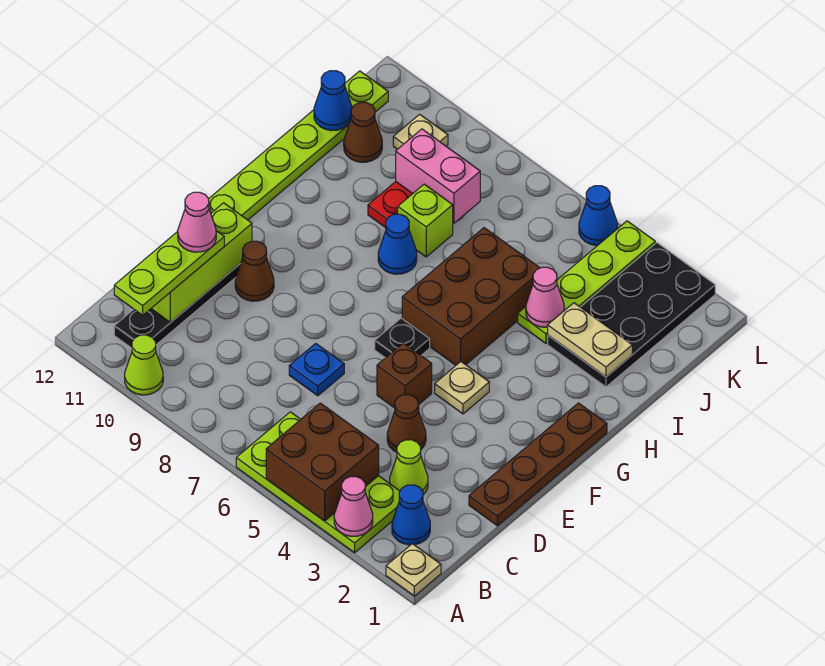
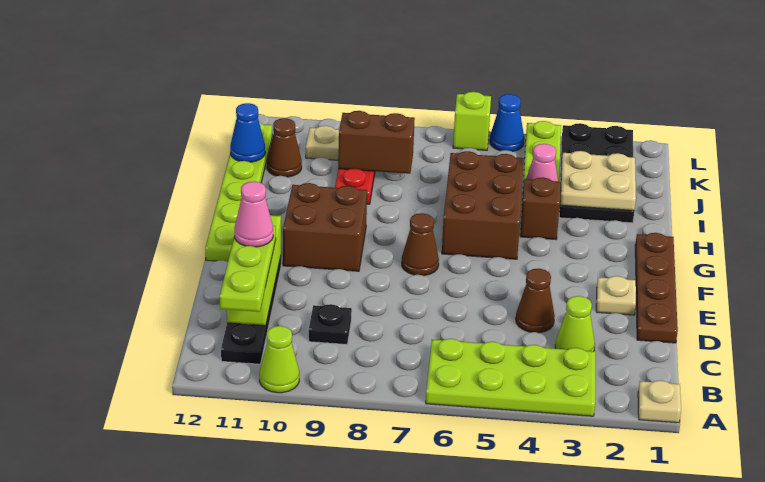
pink cone A3 level 2 -> none
brown brick A4:B5 level 2 -> brown brick F9:G10 level 1
blue cone B2 level 1 -> none
blue plate D7 level 1 -> none
brown brick E5 level 1 -> brown brick H4 level 1
brown cone E10 level 1 -> brown cone F7 level 1
tan plate F4 level 1 -> tan plate E2 level 1
black plate F6 level 1 -> black plate C9 level 1
blue cone H8 level 1 -> none
tan plate I2:I3 level 2 -> tan plate I2:J3 level 2
lime brick I8 level 1 -> lime brick L6 level 1
pink brick J8:J9 level 2 -> brown brick J8:J9 level 2

